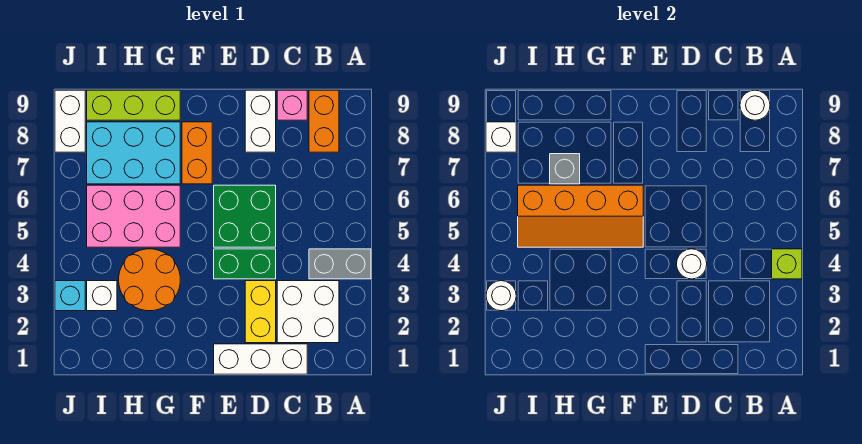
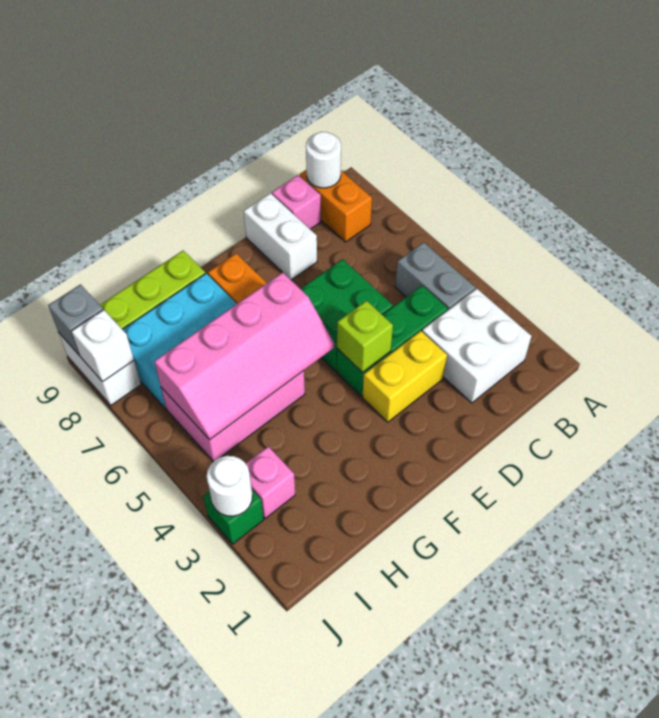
grey brick A4:B4 level 1 -> grey brick B4:B5 level 1
lime brick A4 level 2 -> lime brick E4 level 2
white brick C1:E1 level 1 -> none
yellow brick D2:D3 level 1 -> yellow brick D3:E3 level 1
green brick D4:E4 level 1 -> green brick C4:E4 level 1
white round brick D4 level 2 -> none
orange slope F5:I6 level 2 top 6 -> pink slope F5:I6 level 2 top 6
orange round brick G3:H4 level 1 -> none
grey brick H7 level 2 -> grey brick J9 level 2
white brick I3 level 1 -> pink brick I3 level 1
cyan brick J3 level 1 -> green brick J3 level 1

